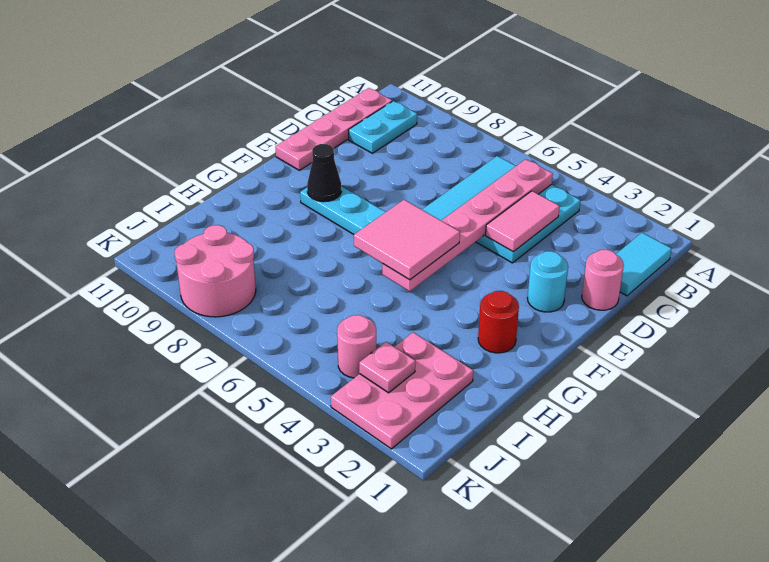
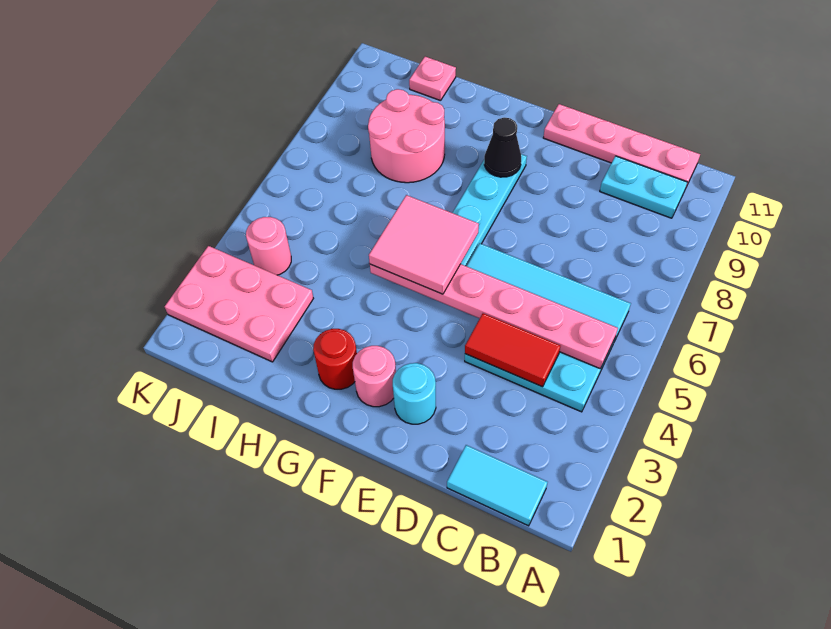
pink tile C4:D4 level 2 -> red tile C4:D4 level 2
pink round brick D1 level 1 -> pink round brick F2 level 1
pink plate J3 level 2 -> pink plate I11 level 1
pink round brick J8:K9 level 1 -> pink round brick H8:I9 level 1

